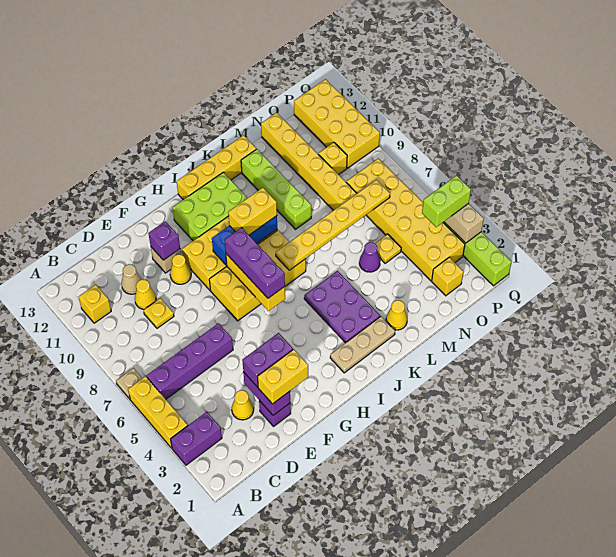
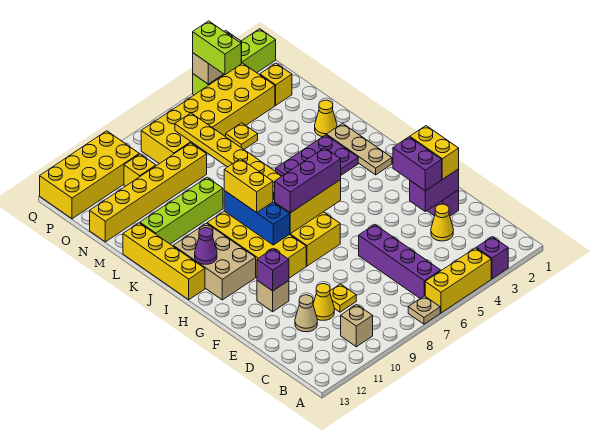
purple brick A3:B3 level 1 -> purple brick A3 level 1
none -> tan brick B10 level 1
yellow brick B11 level 1 -> none
yellow cone F10 level 1 -> none
lime brick H11:J12 level 1 -> tan brick H11:J12 level 1
purple cone M5 level 1 -> purple cone I12 level 2

